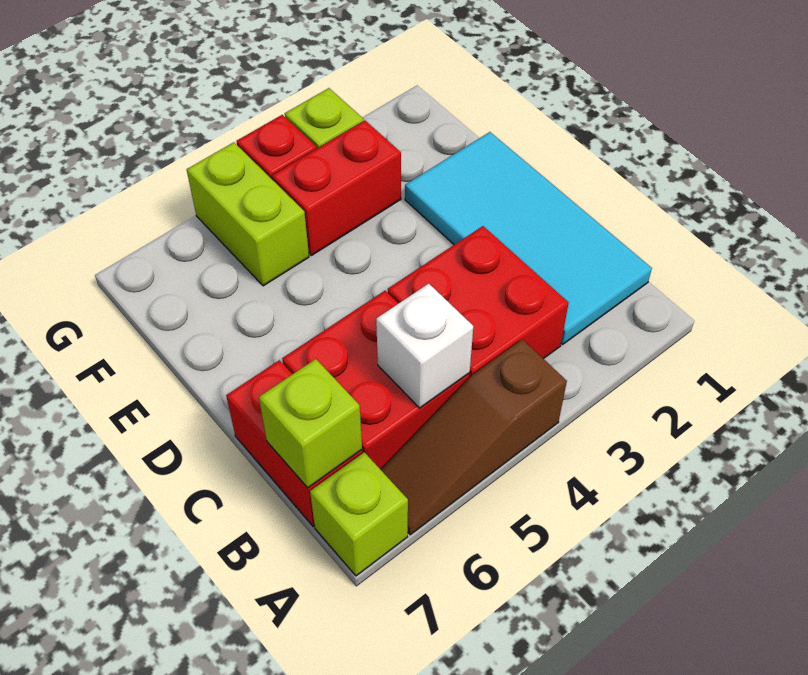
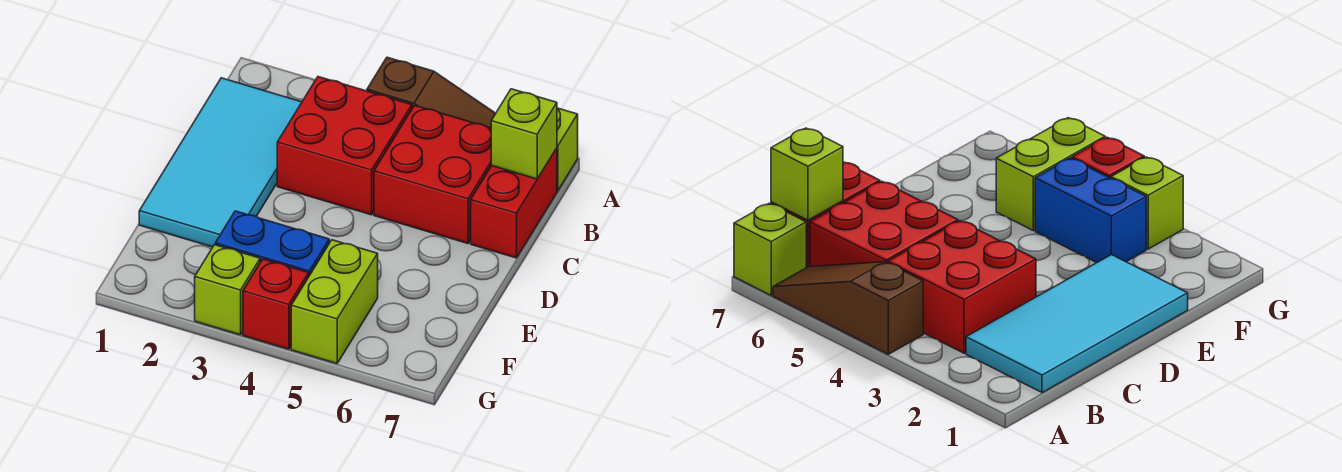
white brick B5 level 2 -> none
red brick F3:F4 level 1 -> blue brick F3:F4 level 1

